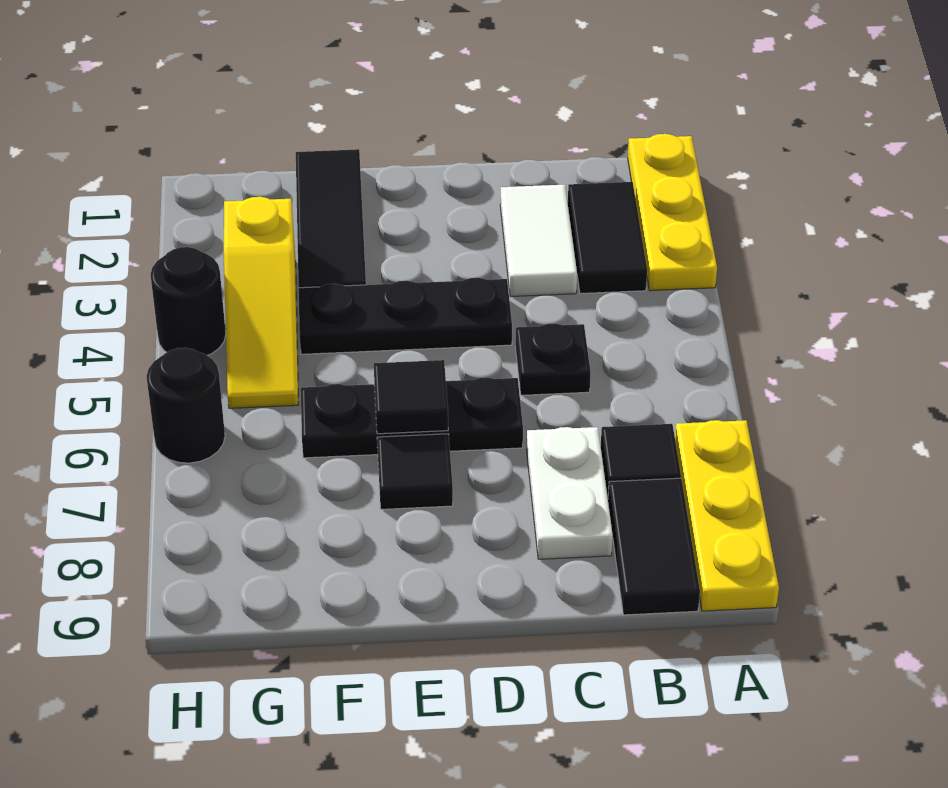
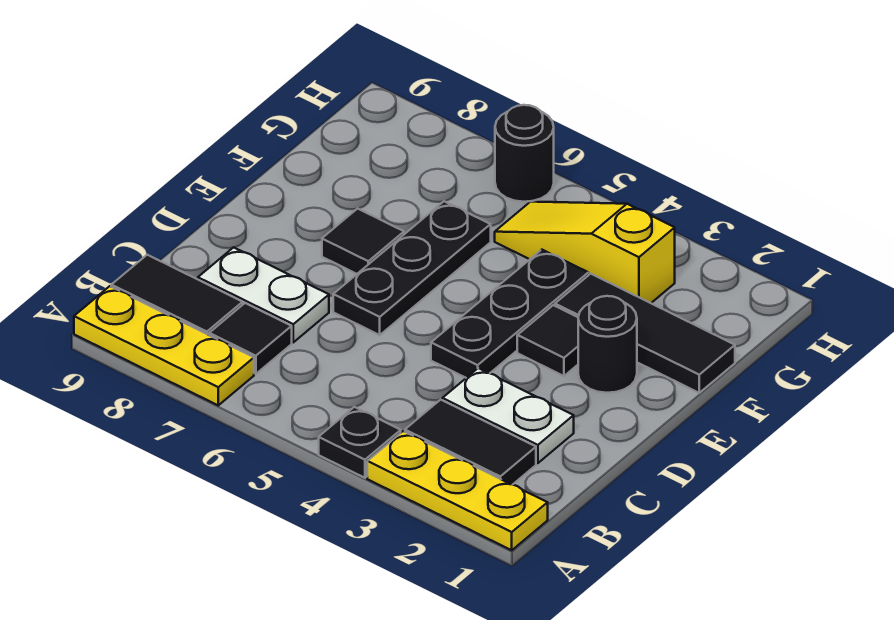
white tile C2:C3 level 1 -> white plate C2:C3 level 1
black plate C5 level 1 -> black plate A4 level 1
black tile E6 level 2 -> black tile E3 level 1
black round brick H4 level 1 -> black round brick E2 level 1

